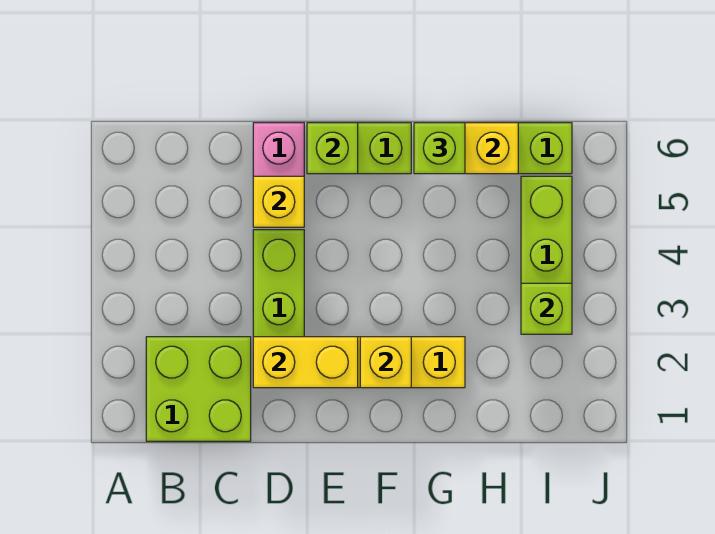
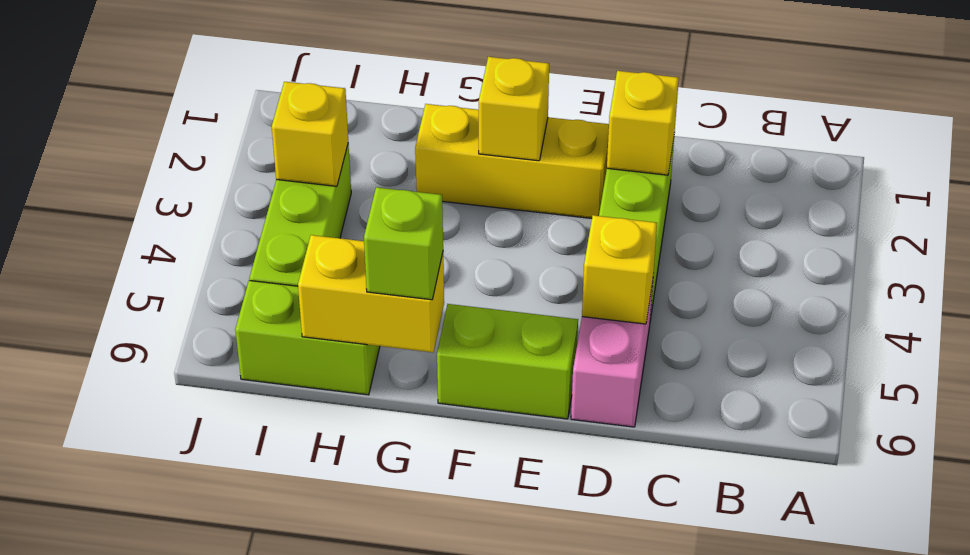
lime brick B1:C2 level 1 -> none
yellow brick D2:E2 level 2 -> yellow brick D2 level 2
lime brick E6 level 2 -> none
lime brick I3 level 2 -> yellow brick I3 level 2

